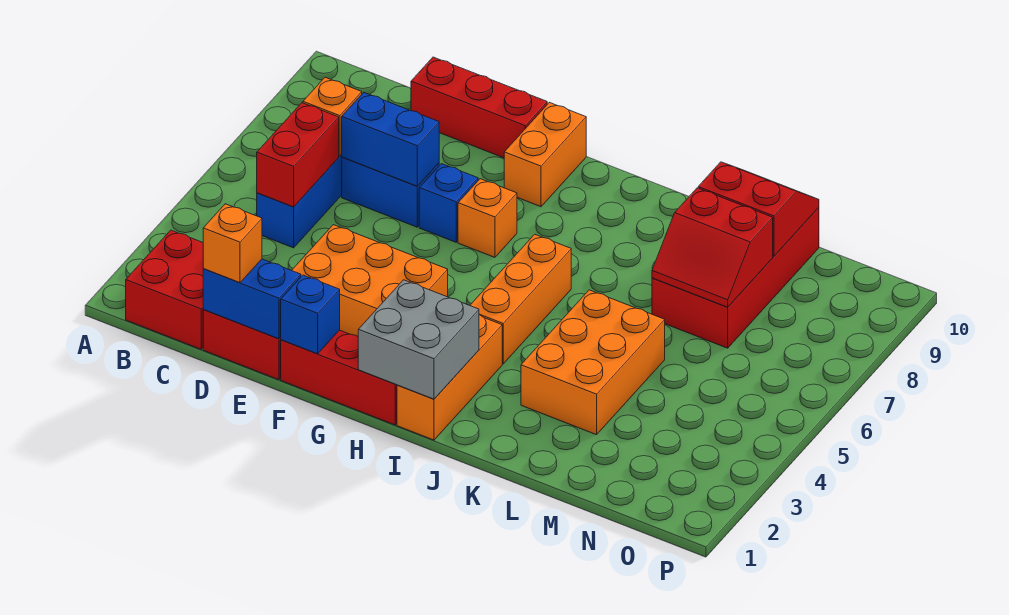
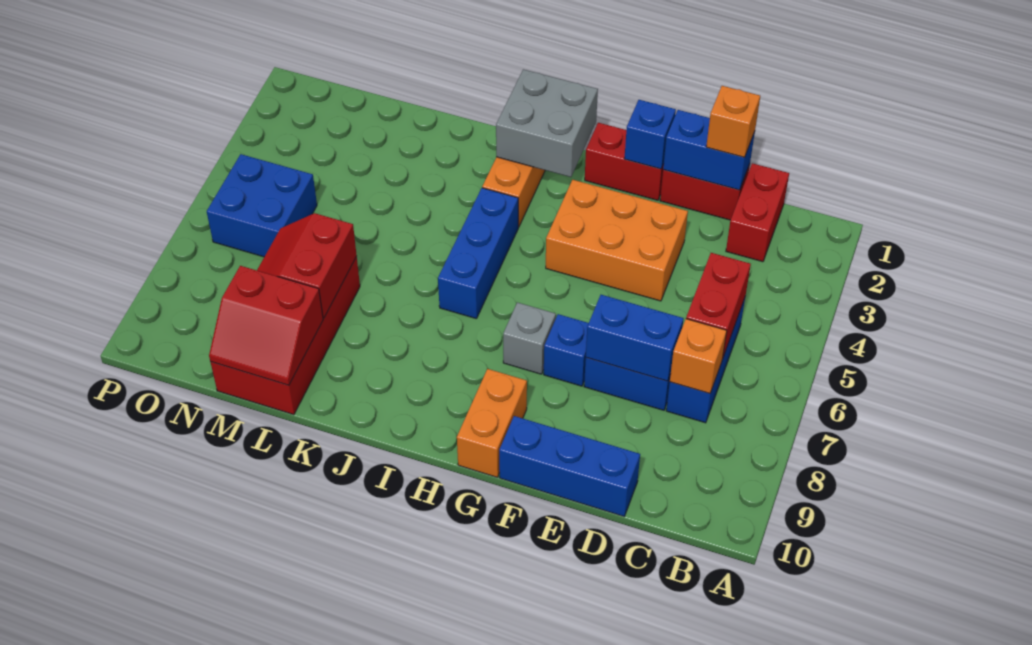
red brick B1:C2 level 1 -> red brick C1:C2 level 1
red brick D10:F10 level 1 -> blue brick D10:F10 level 1
red brick F1:H1 level 1 -> red brick F1:G1 level 1
orange brick G7 level 1 -> grey brick G7 level 1
orange brick I4:I6 level 1 -> blue brick I4:I6 level 1
orange brick K3:L5 level 1 -> none
red slope L7:M8 level 2 top 8 -> red slope L7:M8 level 2 top L
none -> blue brick N5:O6 level 1

